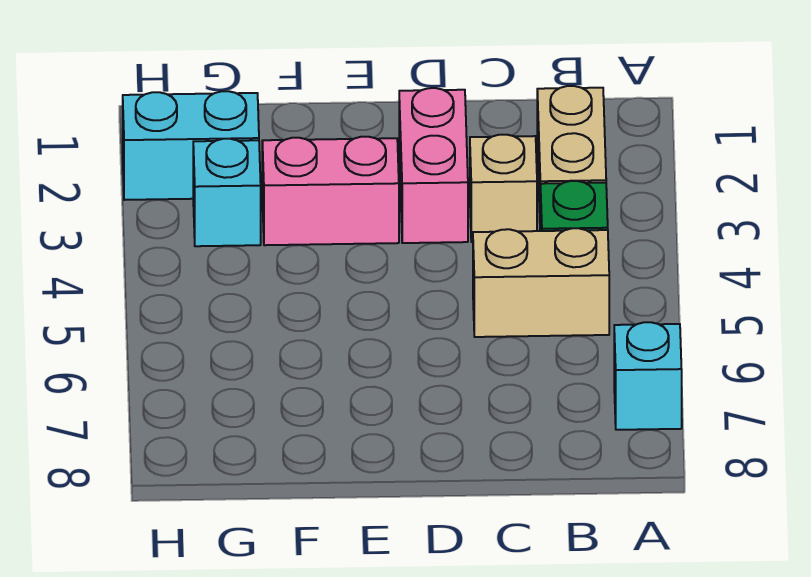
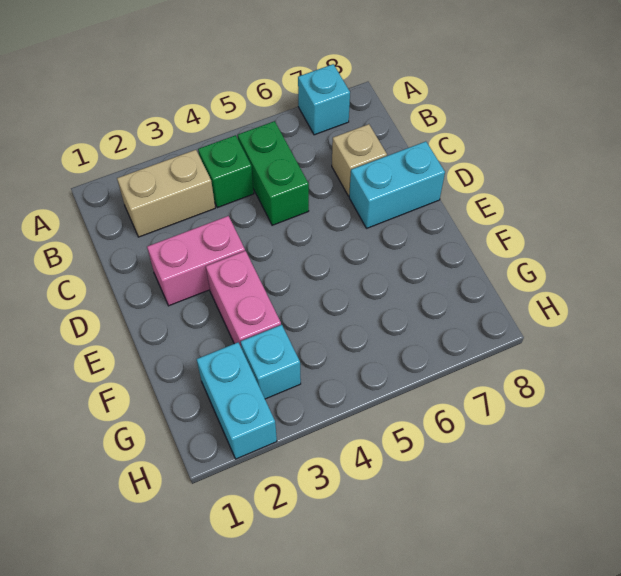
tan brick B5:C5 level 1 -> green brick B5:C5 level 1
tan brick C3 level 1 -> tan brick C7 level 1
none -> cyan brick D7:D8 level 1

